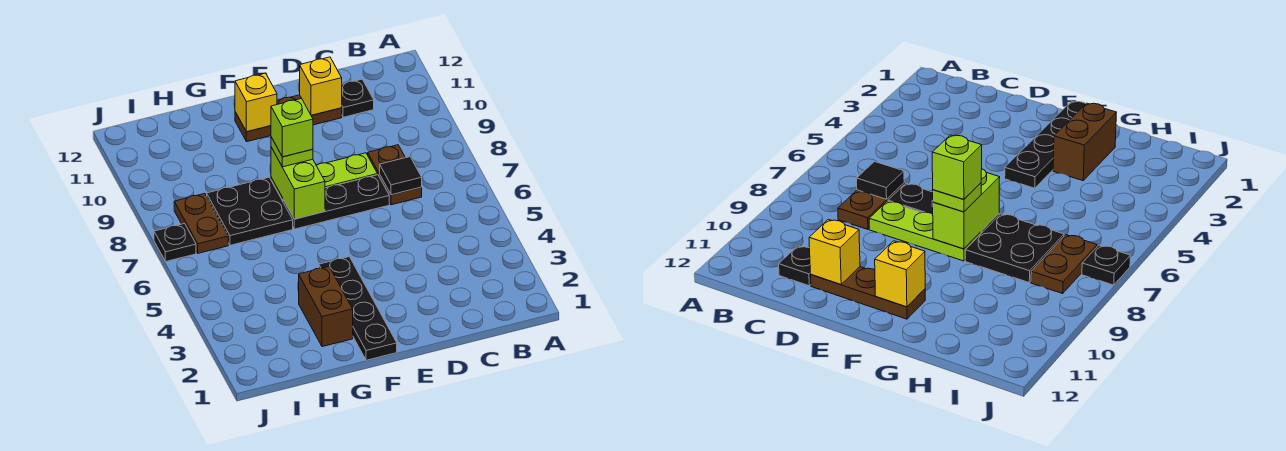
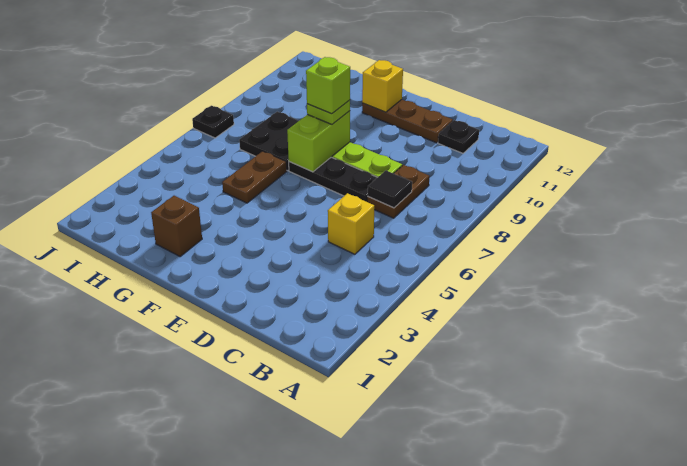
yellow brick D11 level 2 -> yellow brick C5 level 1
black plate F1:F4 level 1 -> none
brown brick G2:G3 level 1 -> brown brick G2 level 1
brown plate I7:I8 level 1 -> brown plate G5:G6 level 1

